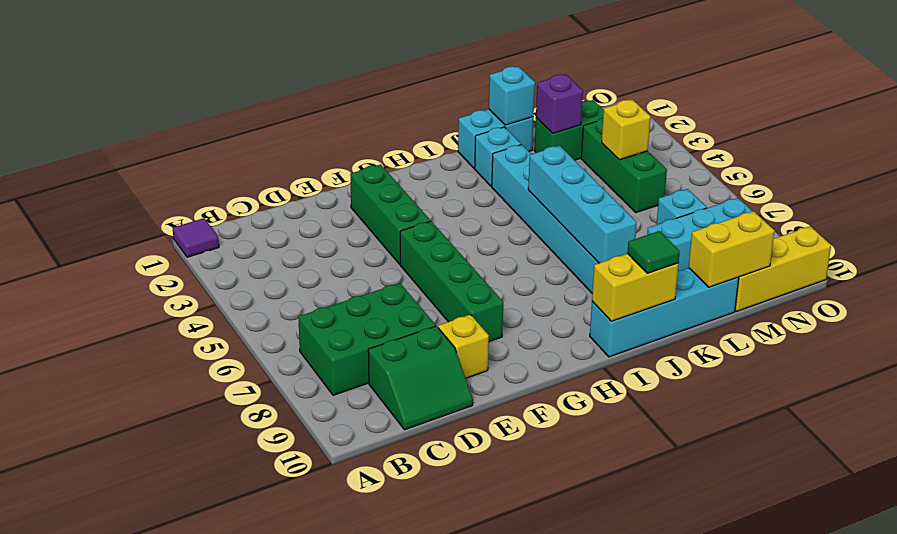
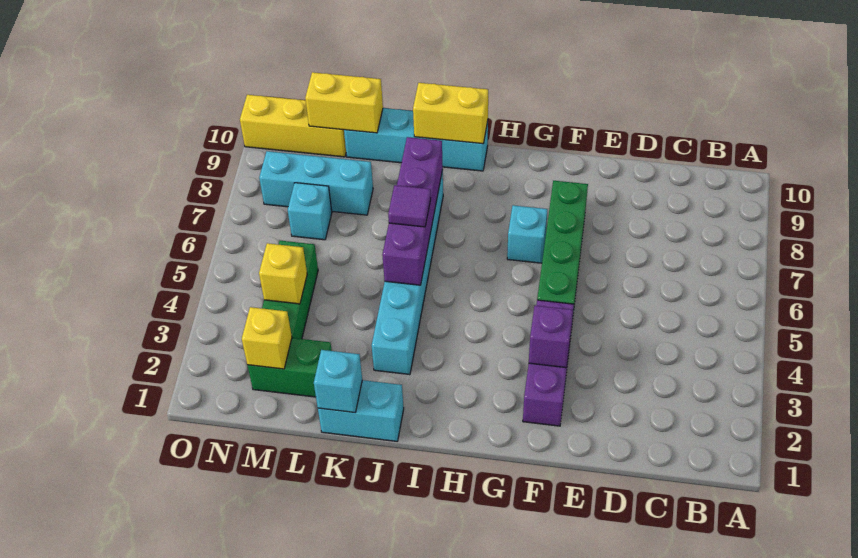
purple tile A1 level 1 -> purple tile J6 level 3
green brick B7:D8 level 1 -> none
green slope C9:D10 level 1 top 9 -> none
yellow brick E9 level 1 -> yellow brick M2 level 2
green brick F2:F4 level 1 -> purple brick F2:F4 level 1
cyan brick J2 level 1 -> cyan brick G7 level 1
cyan brick J5:J8 level 2 -> purple brick J5:J8 level 2
green tile J10 level 3 -> none
purple brick L2 level 2 -> purple brick F3 level 2

